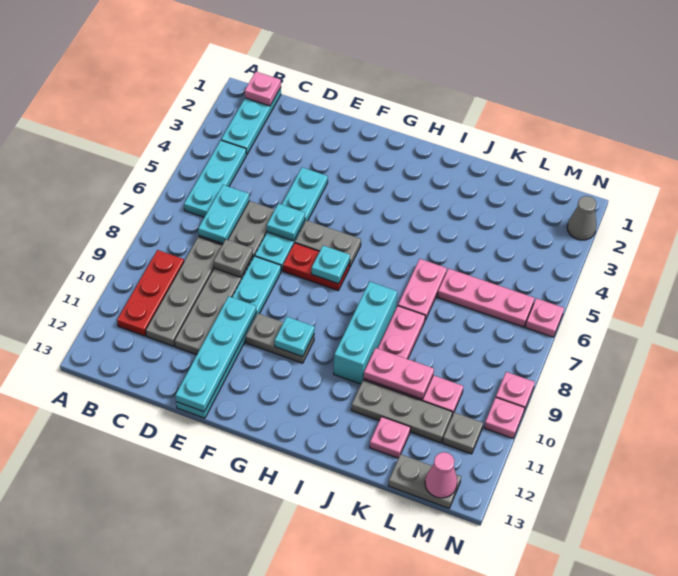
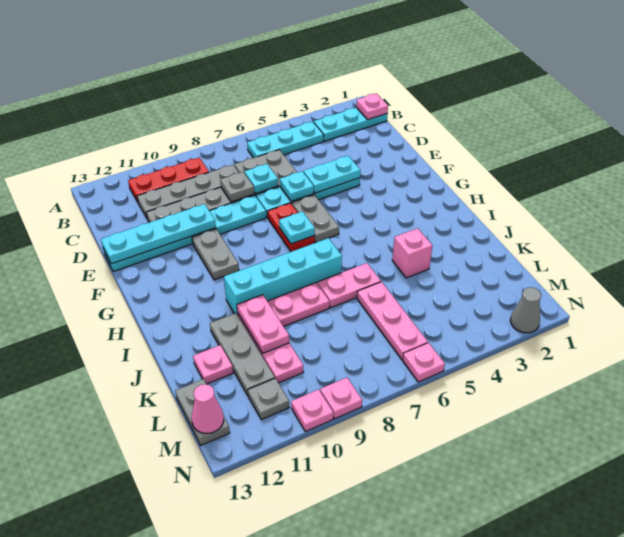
cyan plate C6:C7 level 2 -> cyan plate E4:E5 level 2
cyan plate G10 level 2 -> cyan plate D7 level 2
cyan brick I8:I10 level 1 -> cyan brick I7:I10 level 1
none -> pink brick J4 level 1

